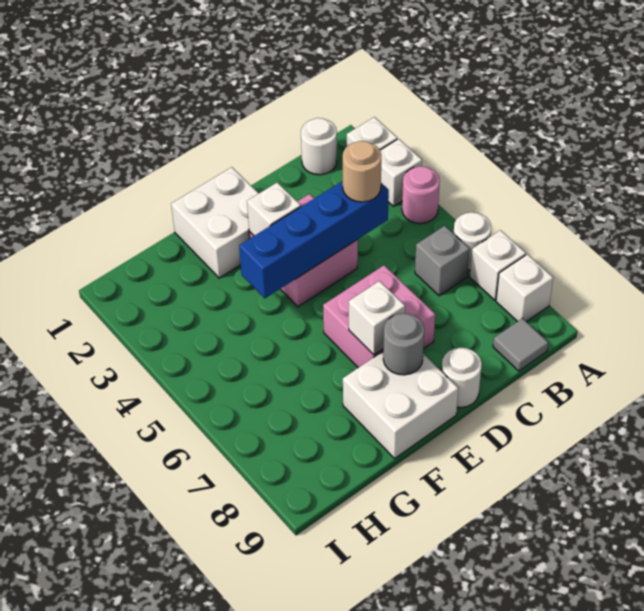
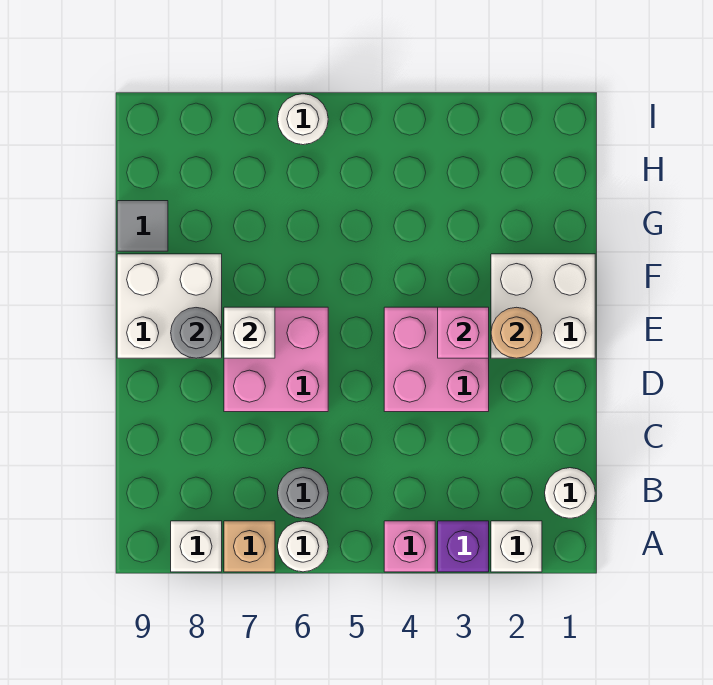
white brick A3 level 1 -> purple brick A3 level 1
pink round brick A4 level 1 -> pink brick A4 level 1
white brick A7 level 1 -> tan brick A7 level 1
grey brick B6 level 1 -> grey round brick B6 level 1
grey tile B9 level 1 -> grey tile G9 level 1
blue brick C4:F4 level 2 -> none
tan round brick C4 level 3 -> tan round brick E2 level 2
white round brick D9 level 1 -> white round brick I6 level 1
white brick E3 level 2 -> pink brick E3 level 2

